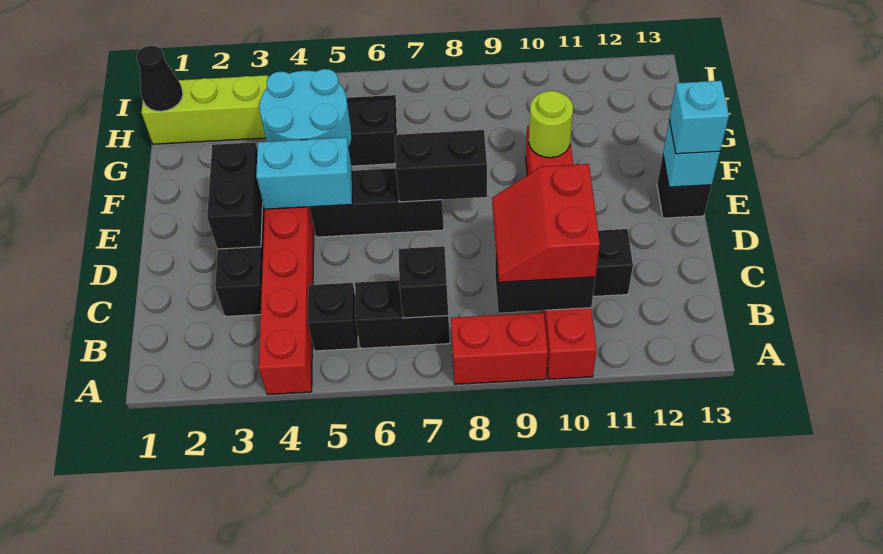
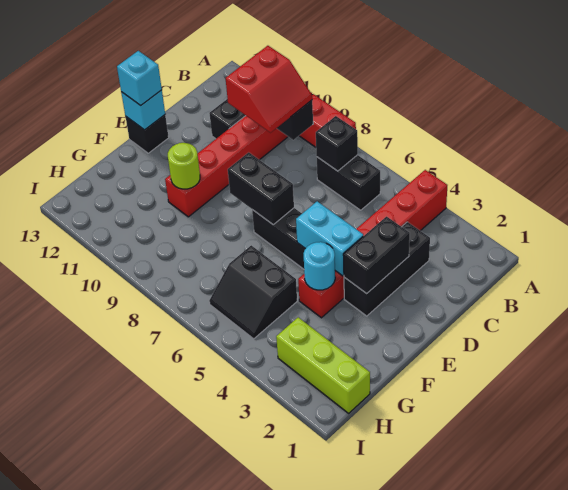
black brick B5 level 1 -> none
cyan round brick F4:G5 level 2 -> cyan round brick F4 level 2
black cone H1 level 2 -> none

